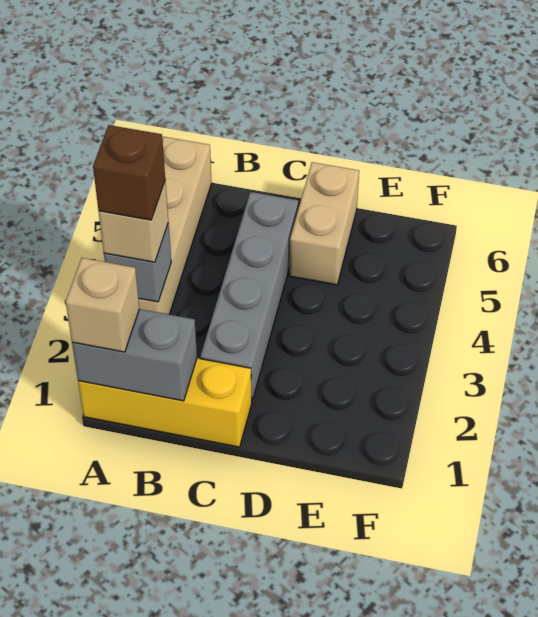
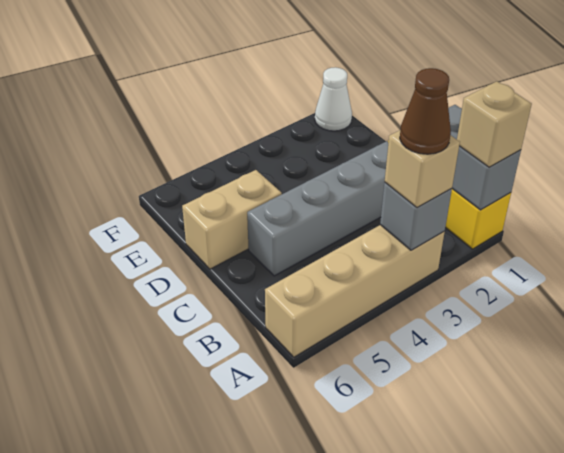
brown brick A3 level 4 -> brown cone A3 level 4
none -> white cone F1 level 1

